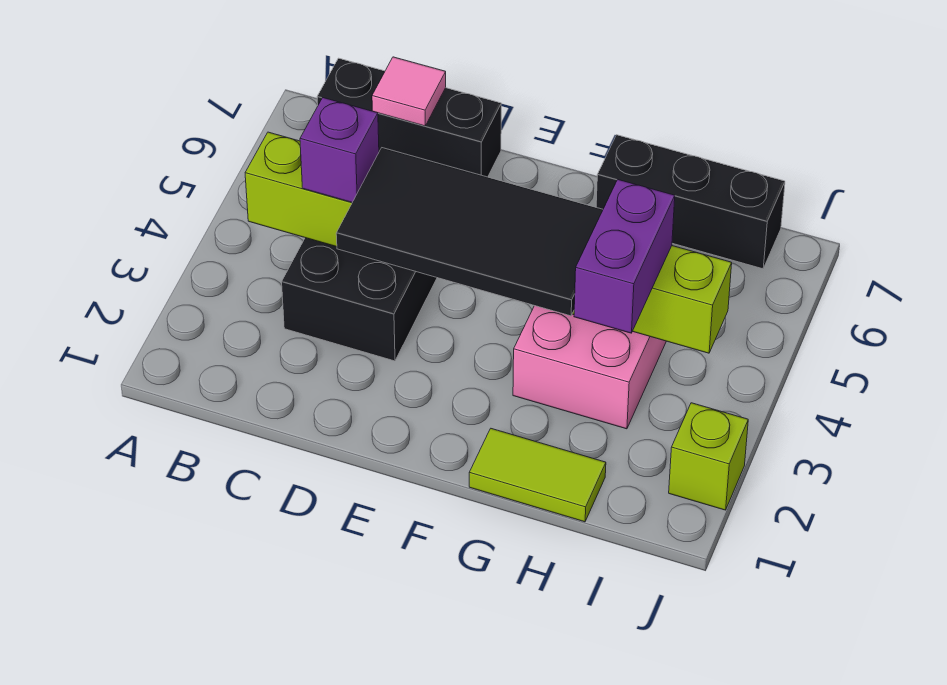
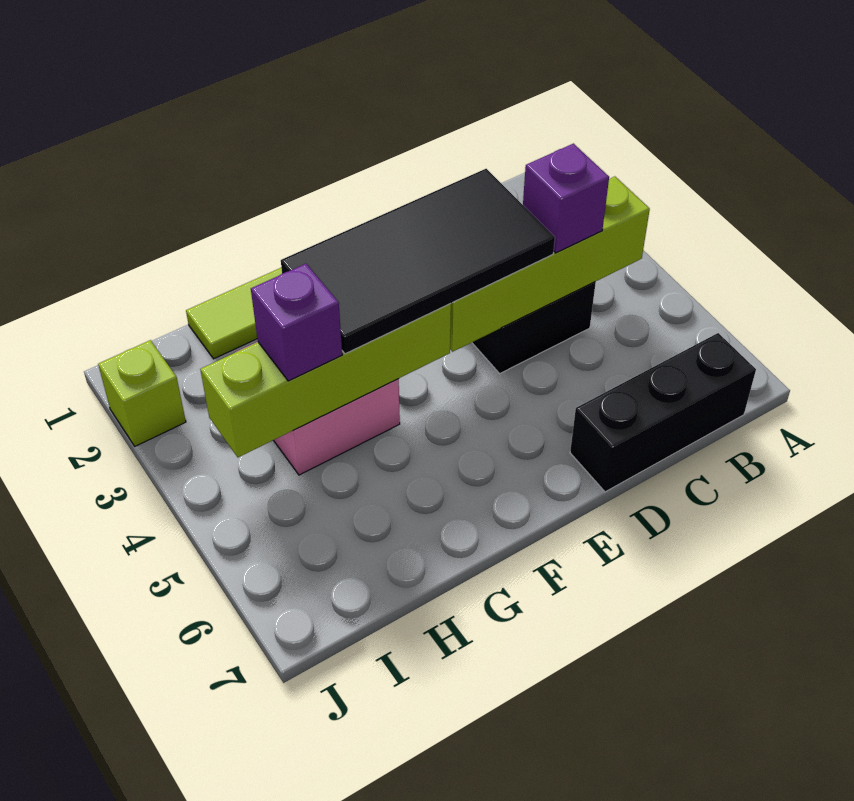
pink tile C7 level 2 -> none
black brick G7:I7 level 1 -> none
purple brick H3:H4 level 3 -> purple brick H4 level 3

